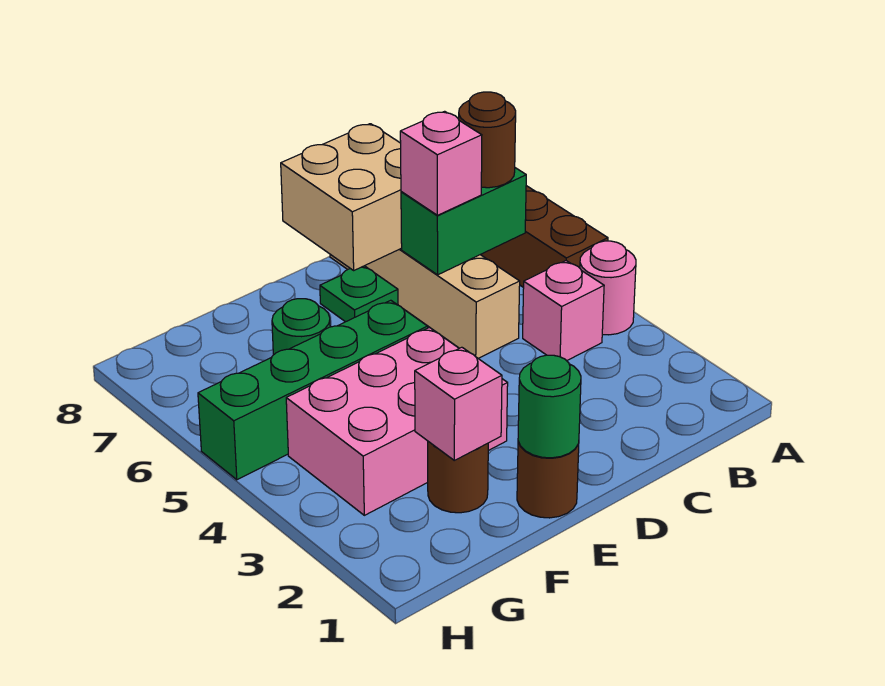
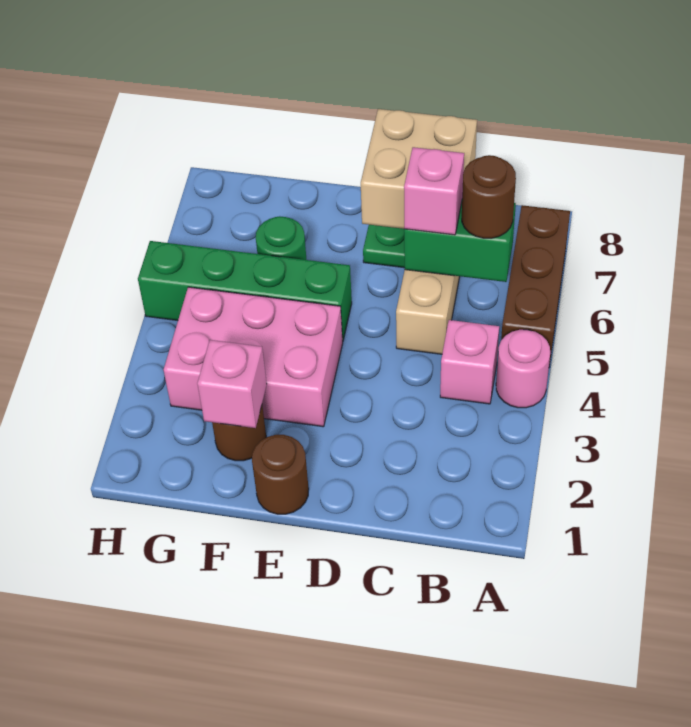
green round brick E1 level 2 -> none

